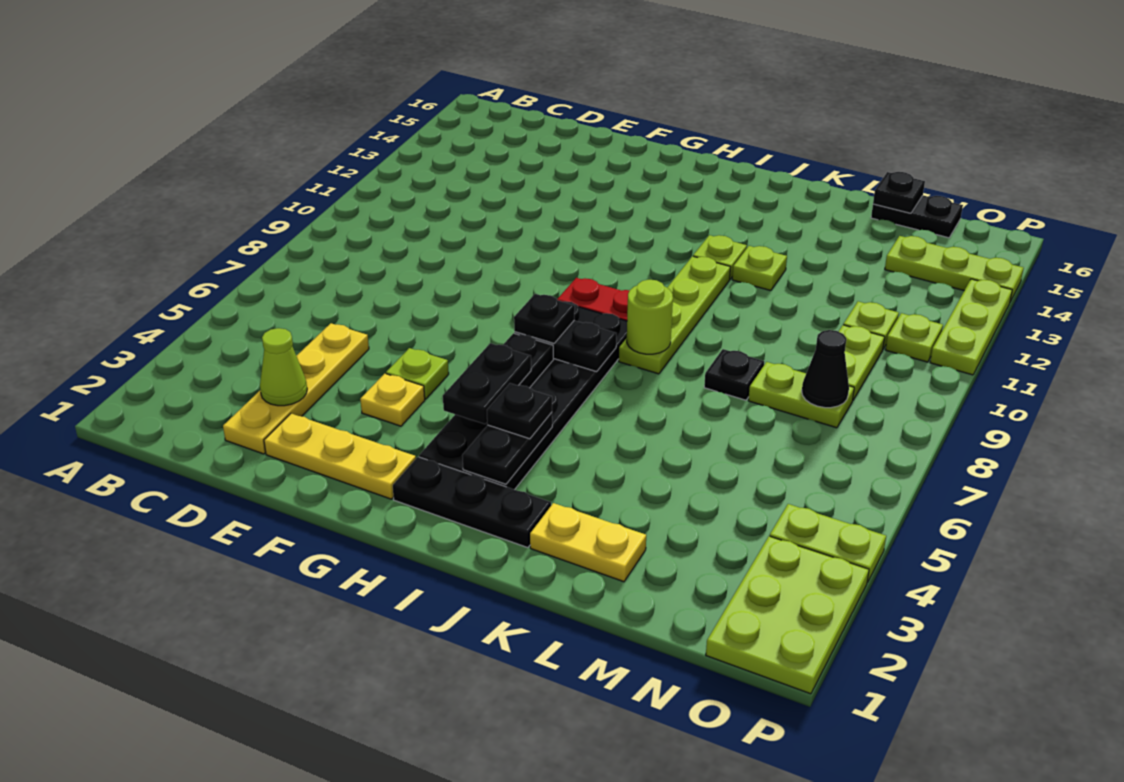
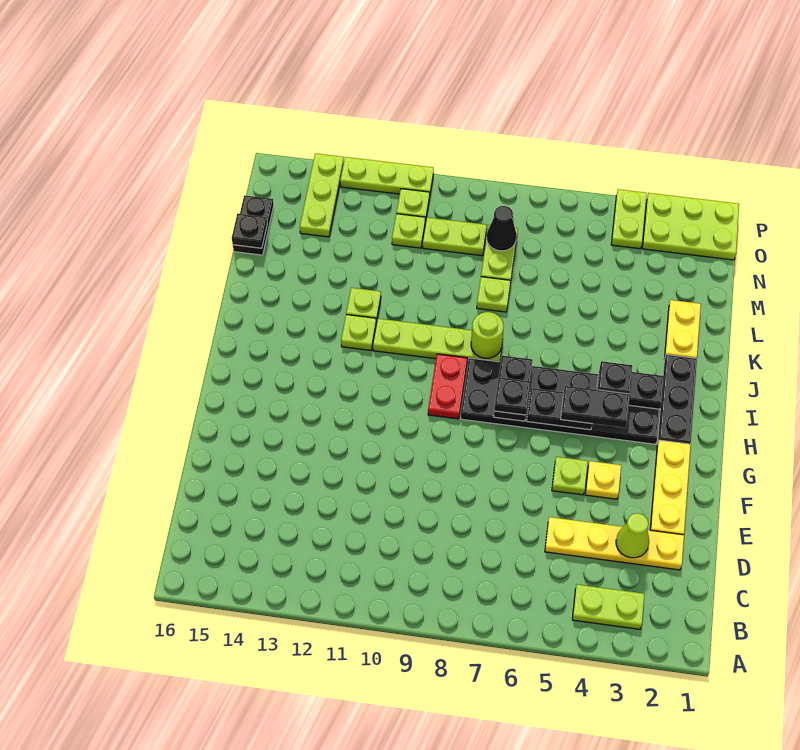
none -> lime plate B3:B4 level 1
black plate L8 level 1 -> lime plate L8 level 1

